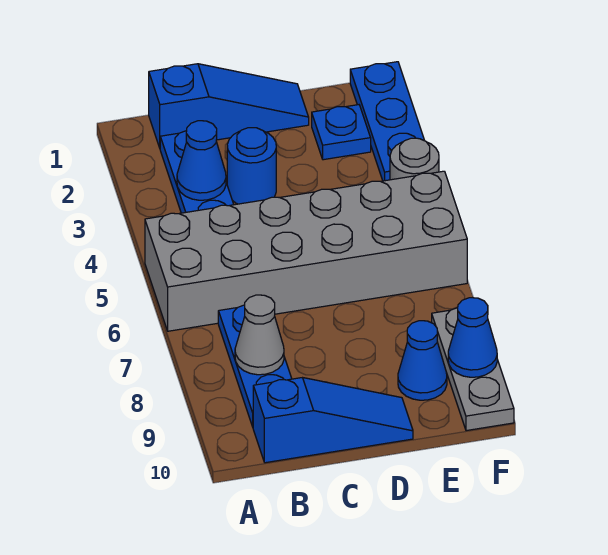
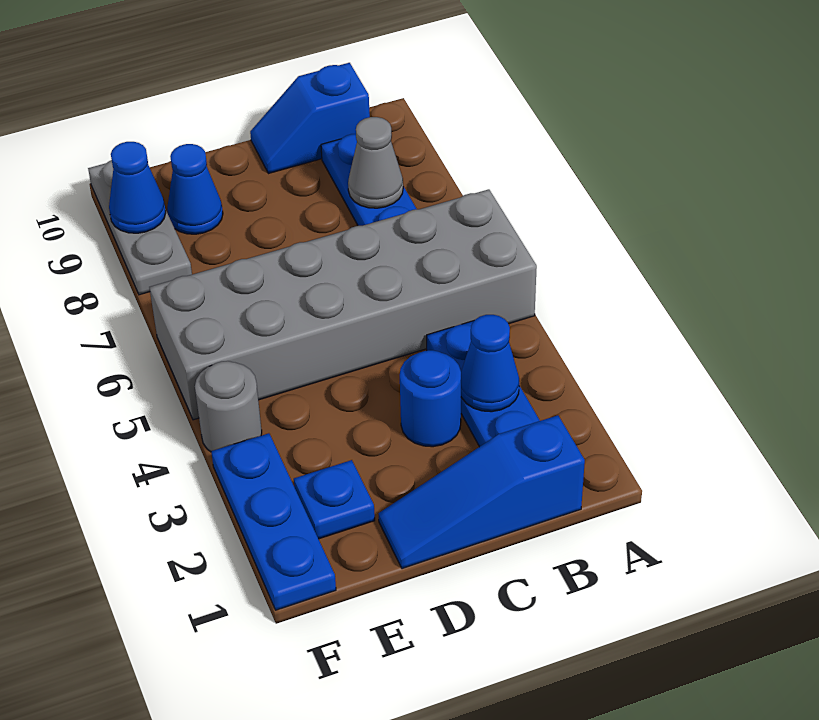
blue slope B10:D10 level 1 top B -> blue slope B10:C10 level 1 top B

